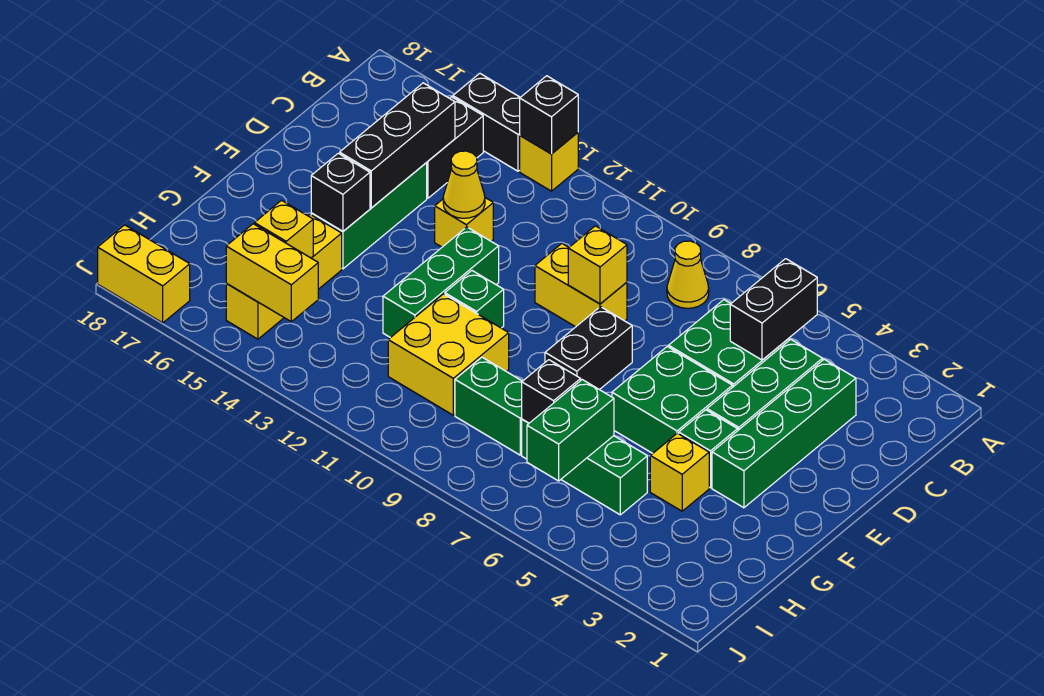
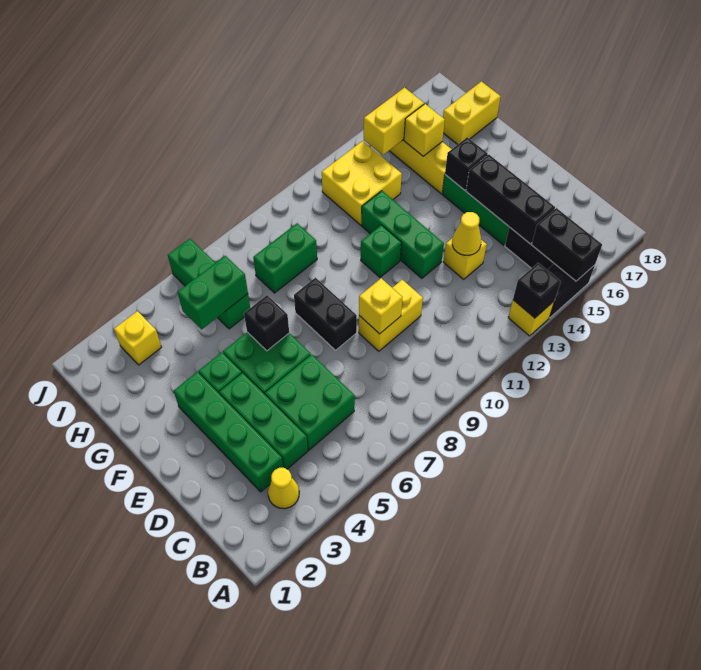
black brick B5:C5 level 2 -> black brick A15:B15 level 2
yellow cone B8 level 1 -> yellow cone B3 level 1
yellow brick G4 level 1 -> yellow brick I3 level 1
yellow brick G10:H11 level 1 -> yellow brick H12:I13 level 1
green brick H5:H7 level 1 -> green brick H6:J6 level 1
green brick H6:I6 level 2 -> green brick H5:H6 level 2
black brick H7 level 2 -> black brick F6 level 2
yellow brick J17:J18 level 1 -> yellow brick H17:H18 level 1

